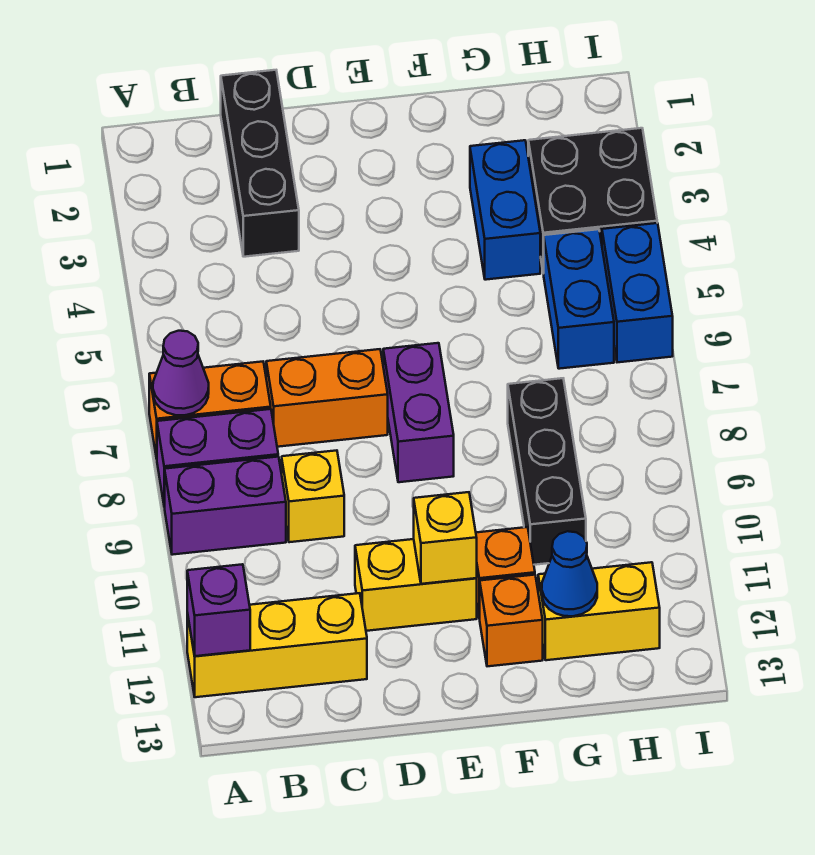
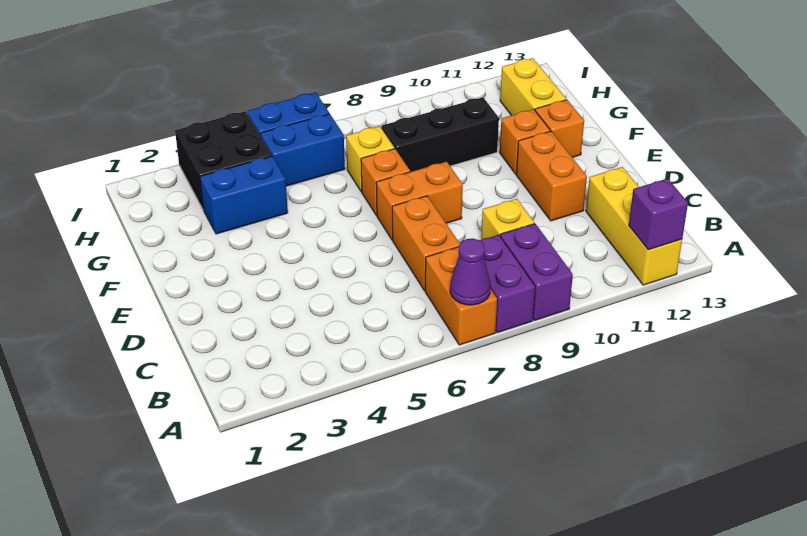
black brick C1:C3 level 1 -> none
yellow brick D11:E11 level 1 -> orange brick D11:E11 level 1
purple brick E7:E8 level 1 -> orange brick E7:E8 level 1
yellow brick E11 level 2 -> yellow brick G7 level 1
none -> orange brick F7 level 1
blue cone G12 level 2 -> none

